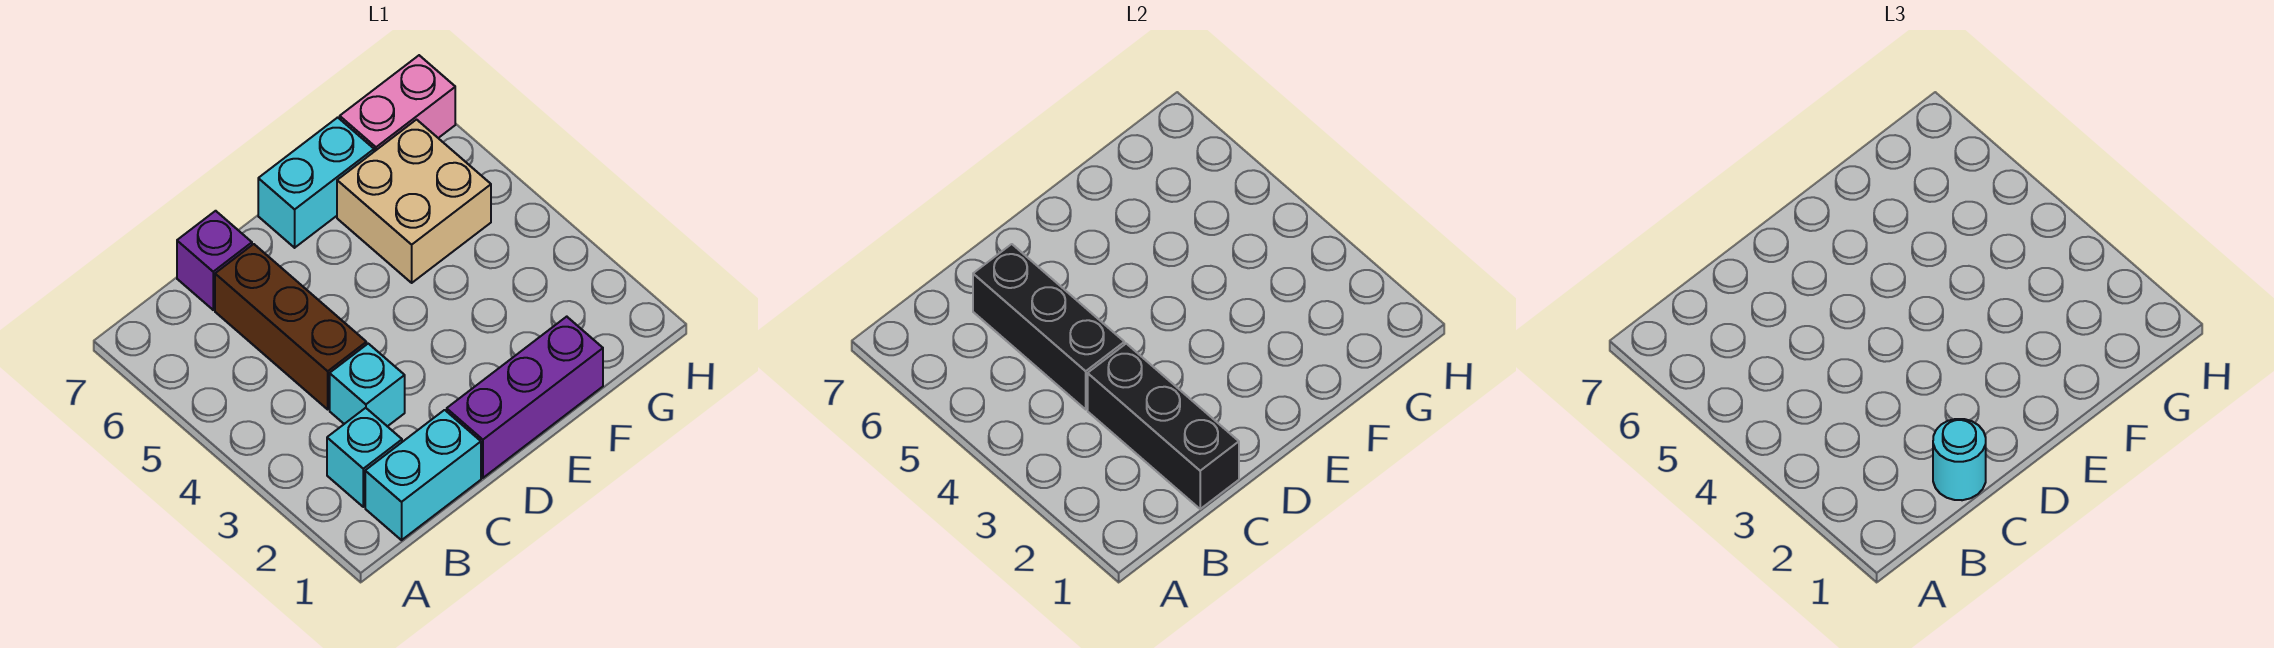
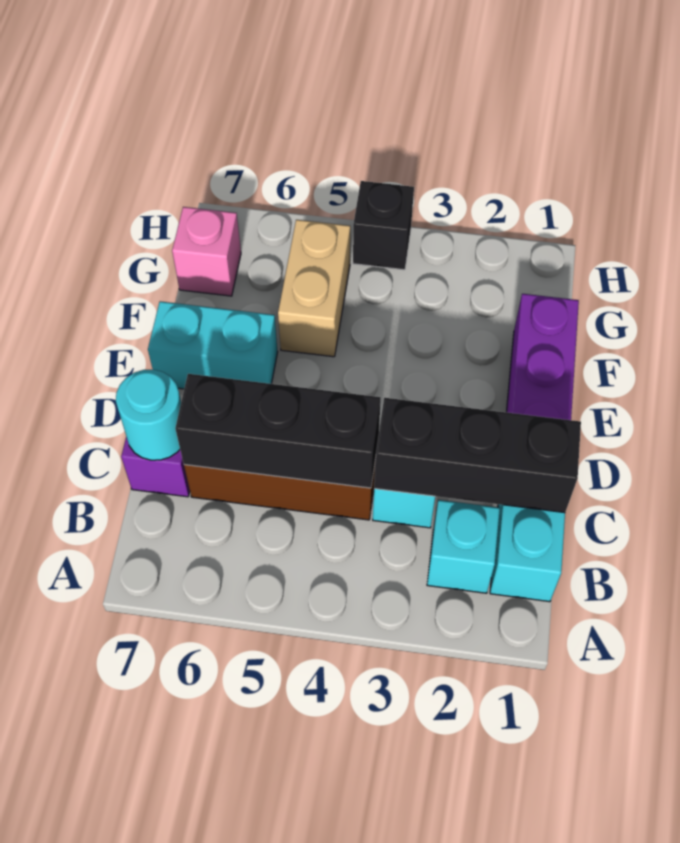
cyan round brick C1 level 3 -> cyan round brick C7 level 2
cyan brick E7:F7 level 1 -> cyan brick E6:E7 level 1
tan brick F5:G6 level 1 -> tan brick F5:G5 level 1
pink brick G7:H7 level 1 -> pink brick G7 level 1
none -> black brick H4 level 1

